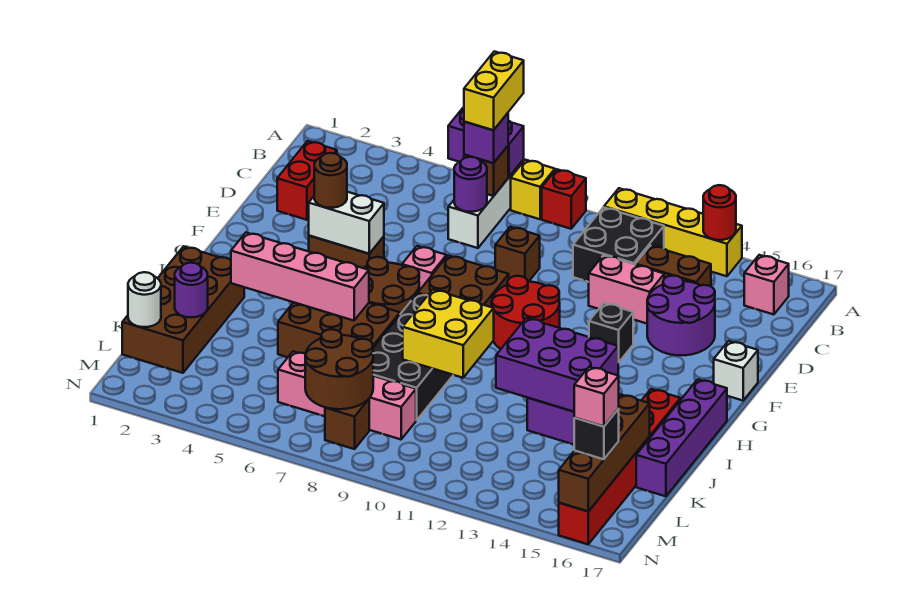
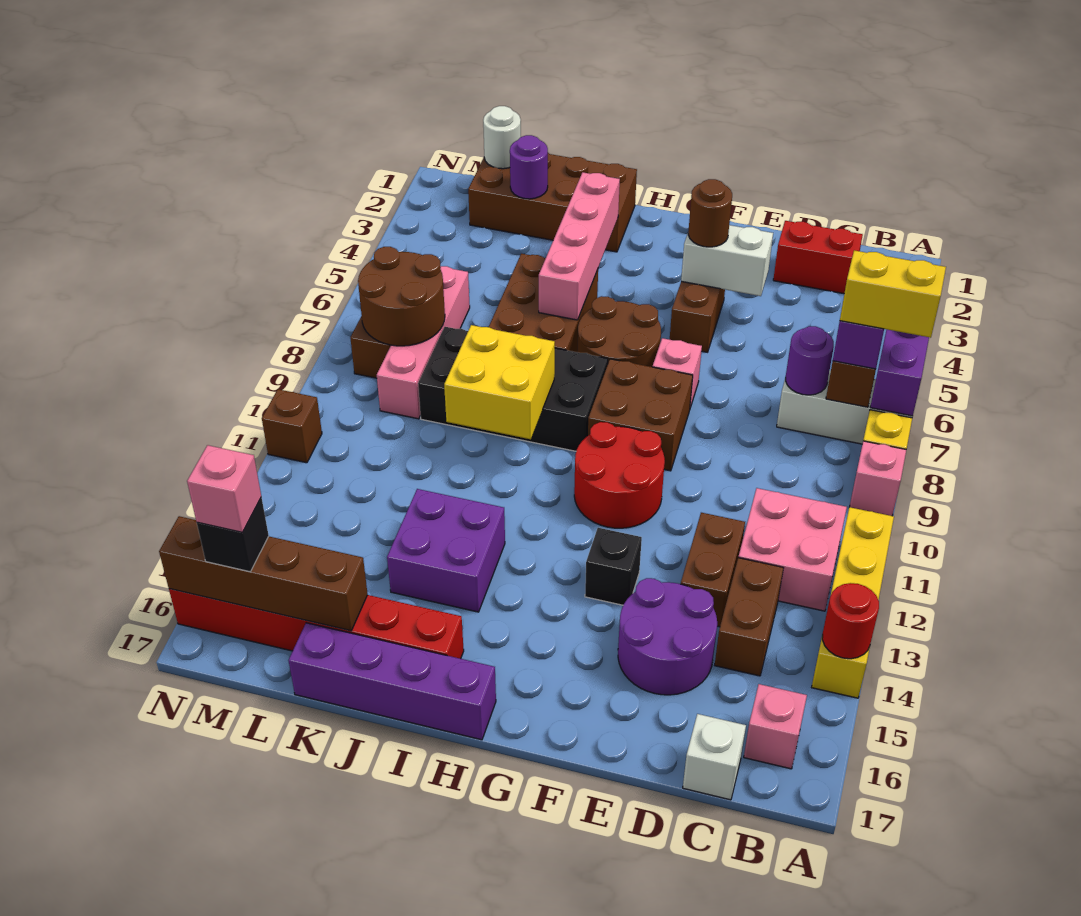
red brick A9 level 1 -> pink brick A9 level 1
black brick B11:C12 level 1 -> pink brick B11:C12 level 1
brown brick D9 level 1 -> brown brick N11 level 1
pink brick D12:D13 level 1 -> brown brick D12:D13 level 1
white brick F4:F5 level 2 -> white brick E4:F4 level 2
white brick F17 level 1 -> white brick C17 level 1
purple brick I12:J14 level 2 -> none

